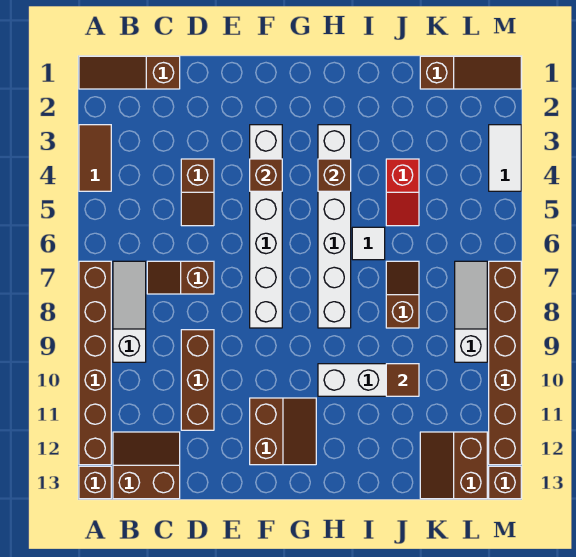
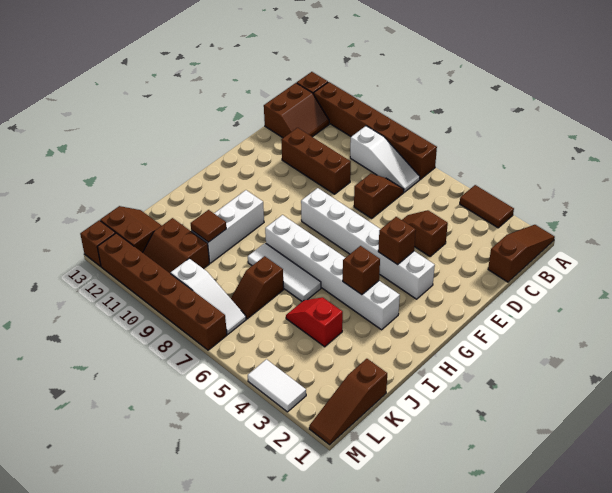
brown slope F11:G12 level 1 top F -> brown slope K10:L11 level 1 top K
white tile I6 level 1 -> white tile I6:I8 level 1
brown slope J7:J8 level 1 top 8 -> brown slope J7:K7 level 1 top J

